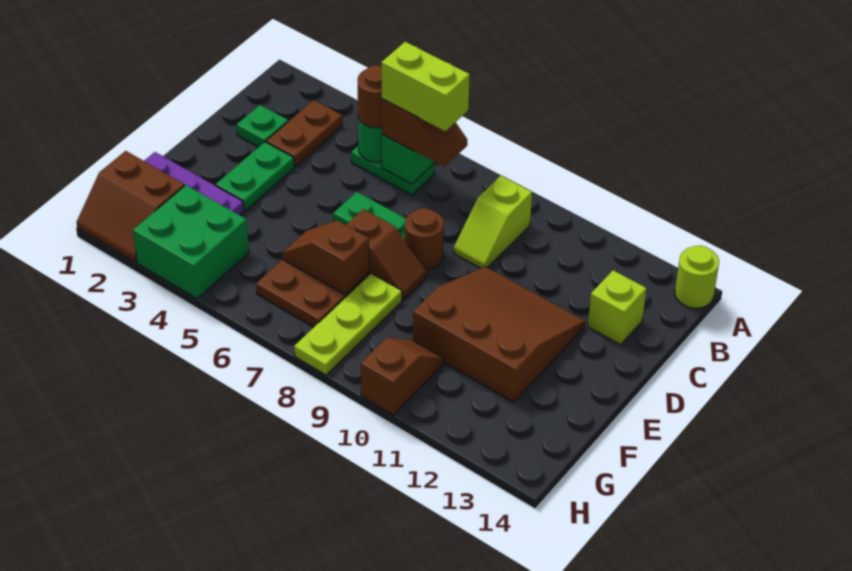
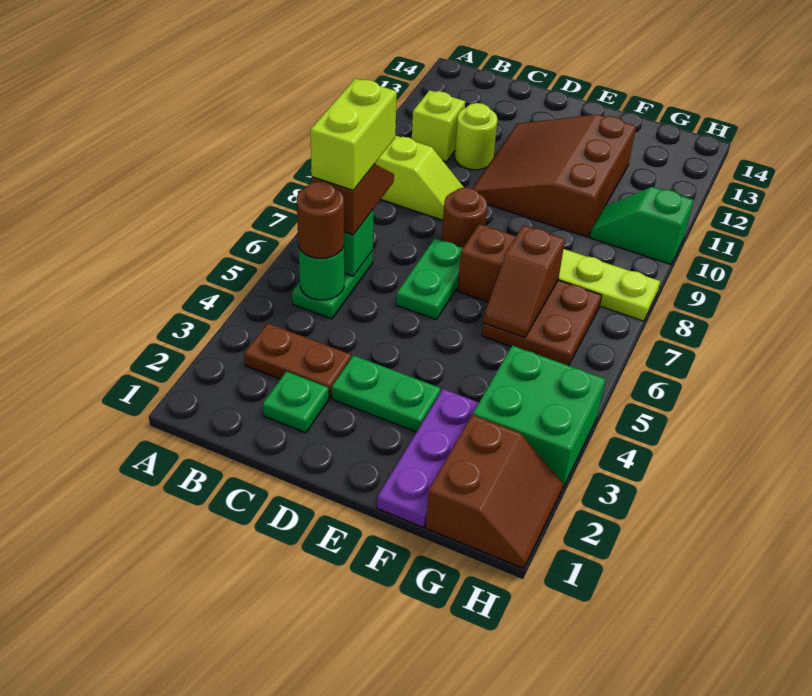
lime round brick A14 level 1 -> lime round brick C11 level 1
lime brick C13 level 1 -> lime brick B11 level 1
brown slope G10:H10 level 1 top H -> green slope G10:H10 level 1 top H

